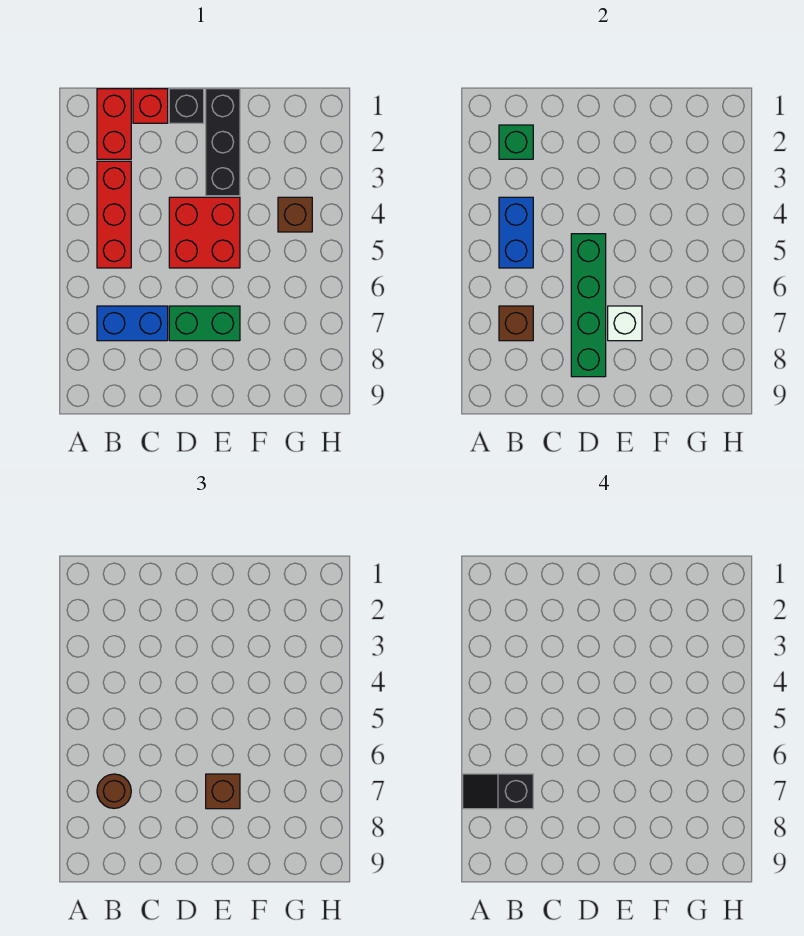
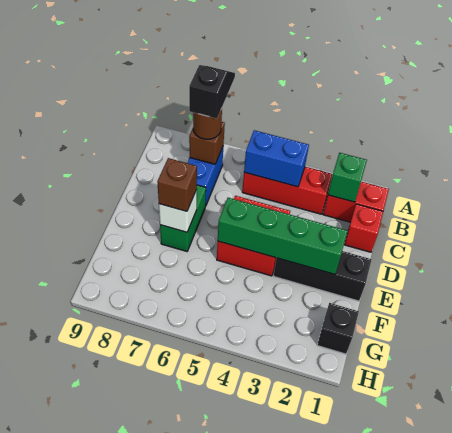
black brick D1 level 1 -> black brick G1 level 1
green brick D5:D8 level 2 -> green brick E2:E5 level 2
brown brick G4 level 1 -> none

